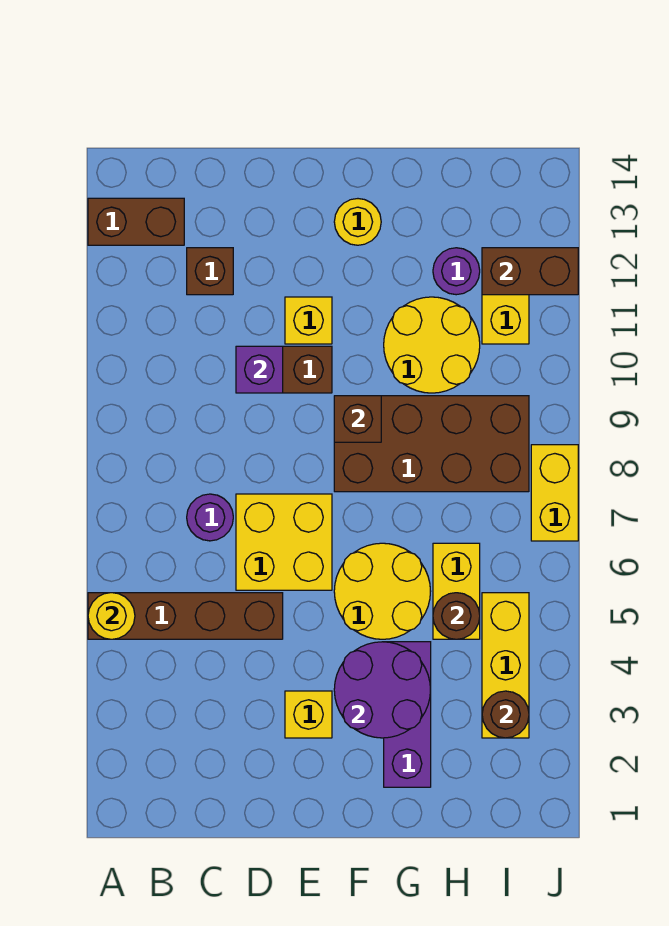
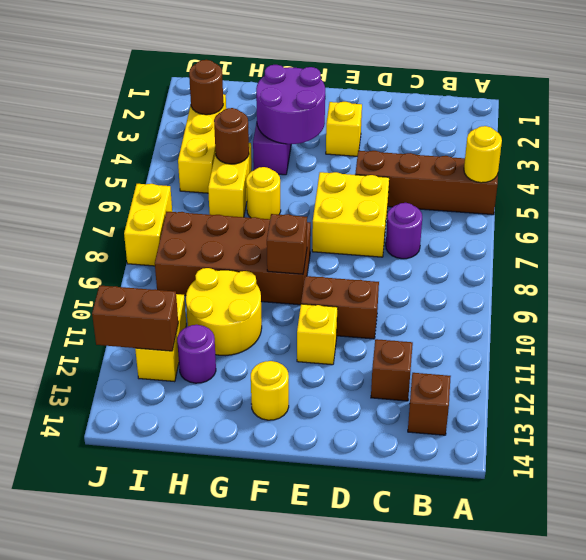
brown brick A13:B13 level 1 -> brown brick B13 level 1
purple brick D10 level 2 -> none
yellow round brick F5:G6 level 1 -> yellow round brick G6 level 1

